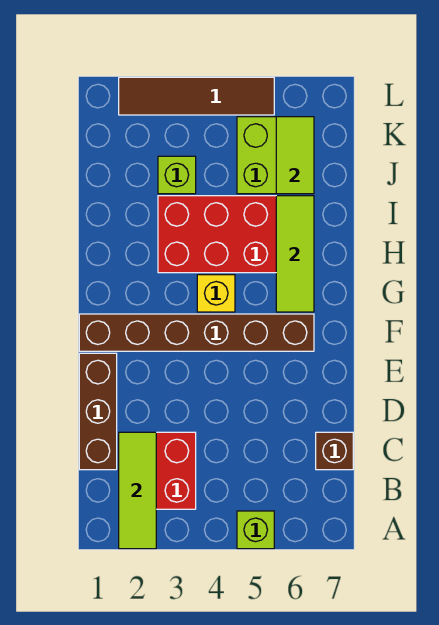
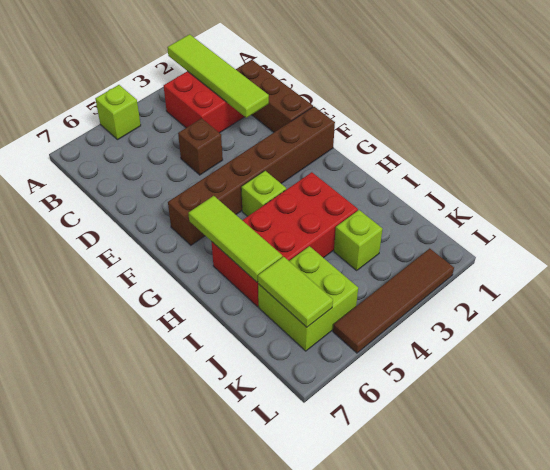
lime tile A2:C2 level 2 -> lime tile A2:D2 level 2
brown brick C7 level 1 -> brown brick D4 level 1
yellow brick G4 level 1 -> lime brick G4 level 1

